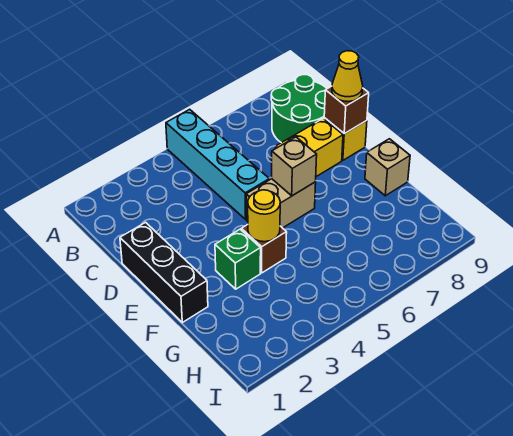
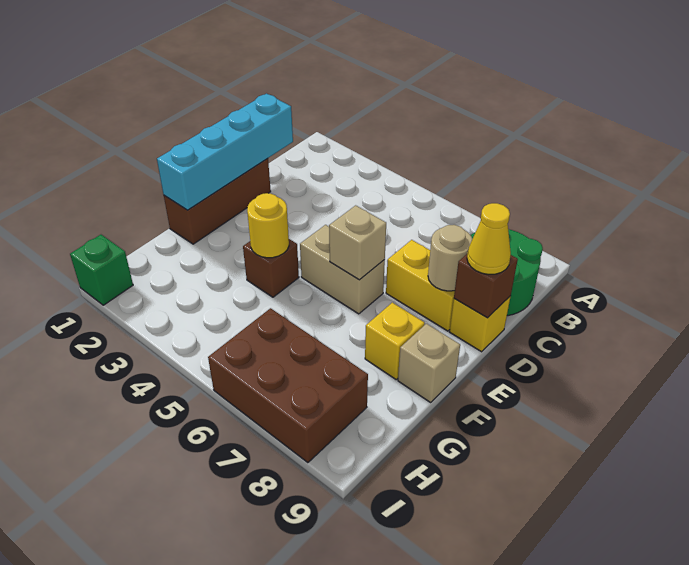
cyan brick A5:D5 level 1 -> cyan brick C1:F1 level 2
black brick D1:F1 level 1 -> brown brick D1:F1 level 1
none -> tan round brick D8 level 2
green brick F3 level 1 -> green brick I1 level 1
none -> yellow brick F8 level 1
none -> brown brick H6:I8 level 1

